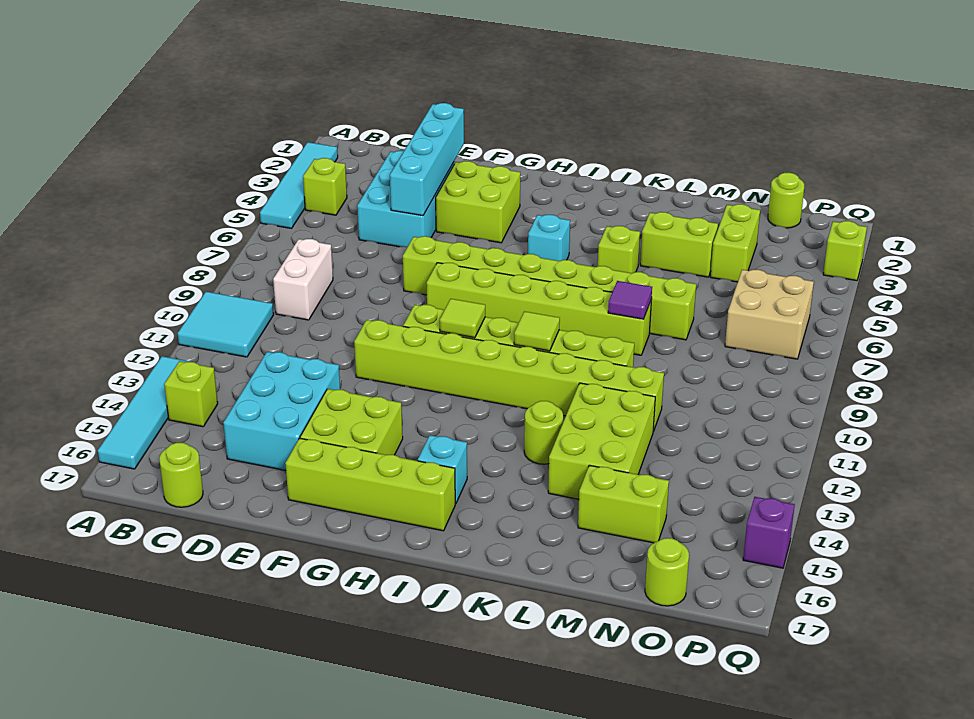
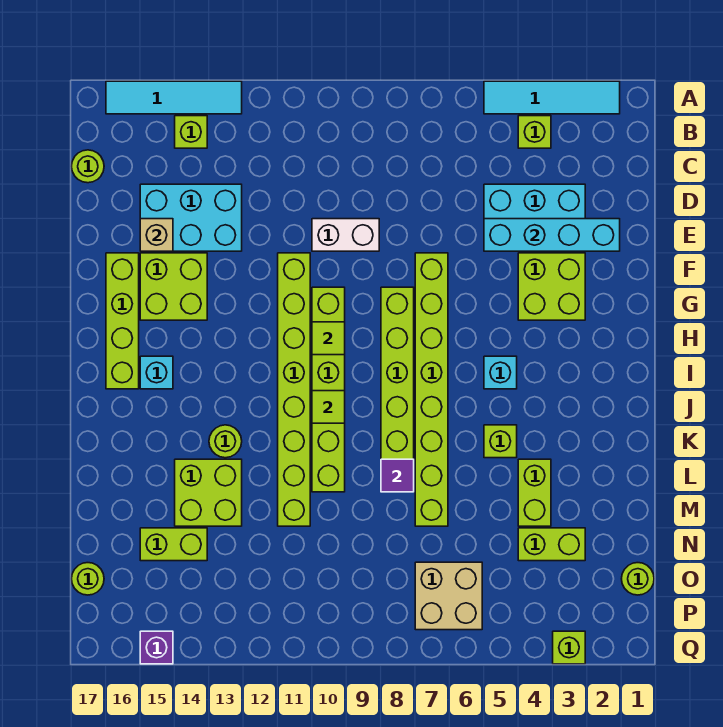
cyan tile A10:B11 level 1 -> none
white brick C8:C9 level 1 -> white brick E9:E10 level 1
none -> tan brick E15 level 2
lime brick L12:M14 level 1 -> lime brick L13:M14 level 1
lime brick M15:N15 level 1 -> lime brick N14:N15 level 1

